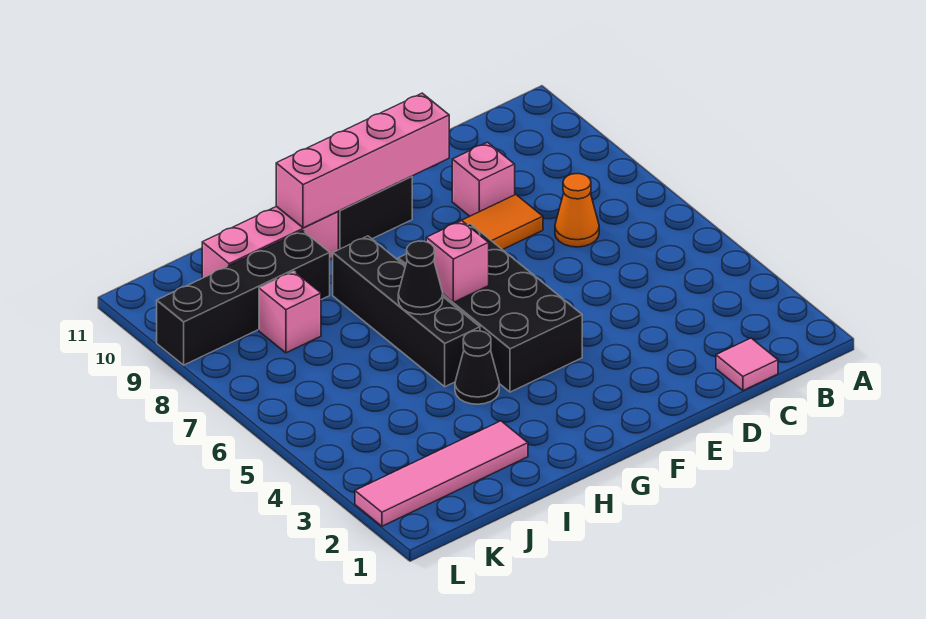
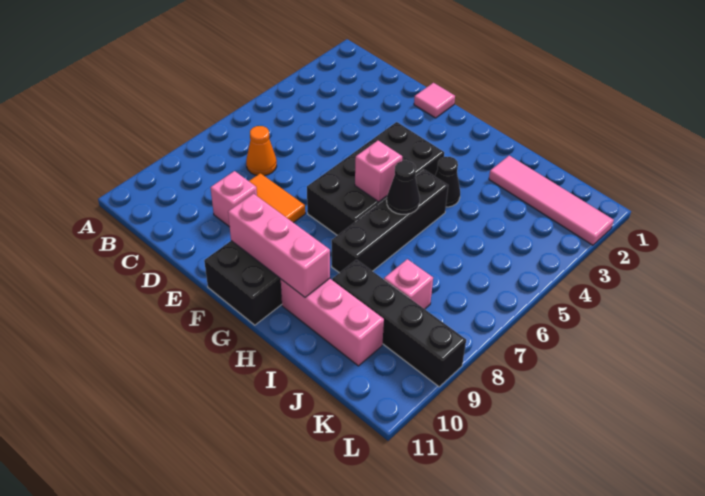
pink tile C1 level 1 -> pink tile E1 level 1
pink brick E10:H10 level 2 -> pink brick F10:H10 level 2

